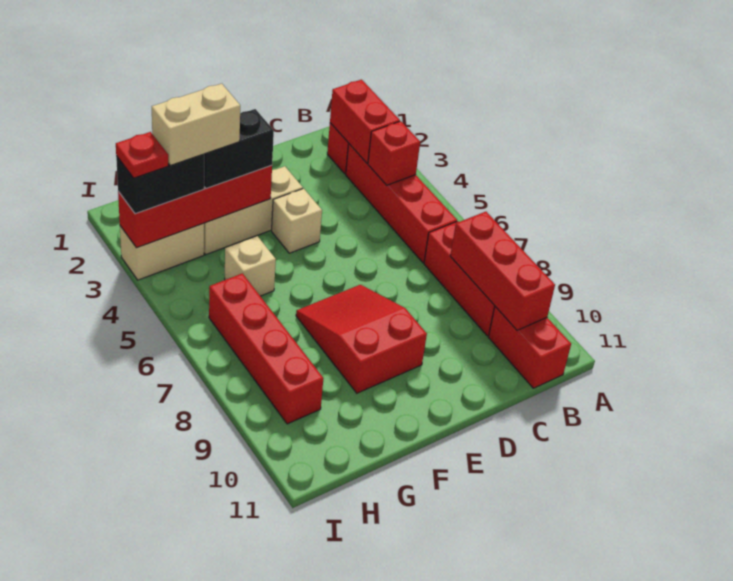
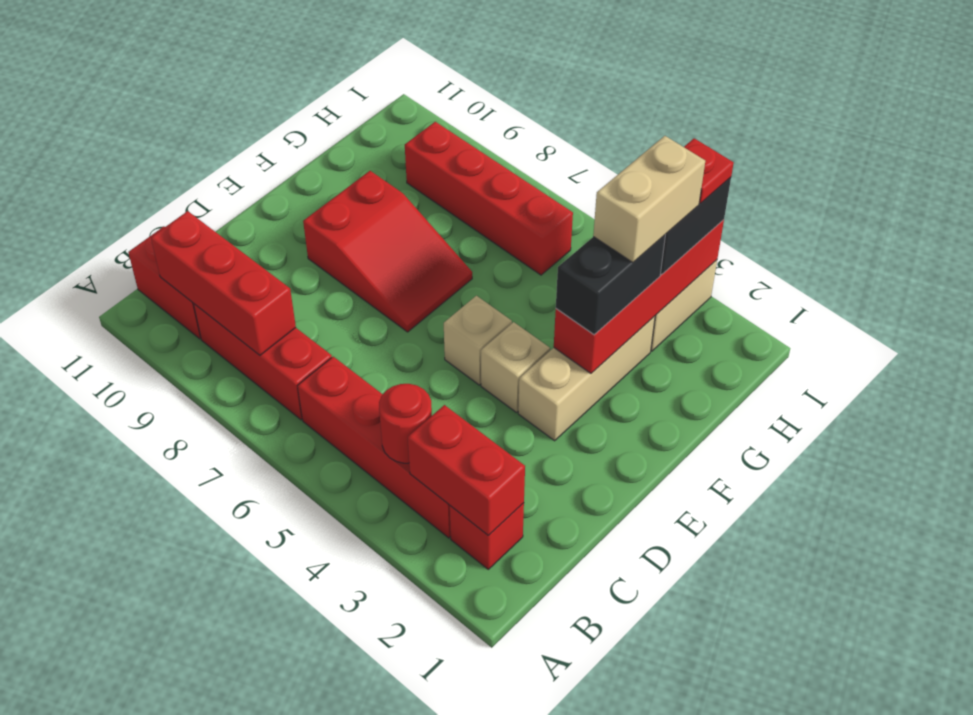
red brick B4 level 2 -> red round brick B4 level 2
tan brick G5 level 1 -> tan brick E5 level 1

